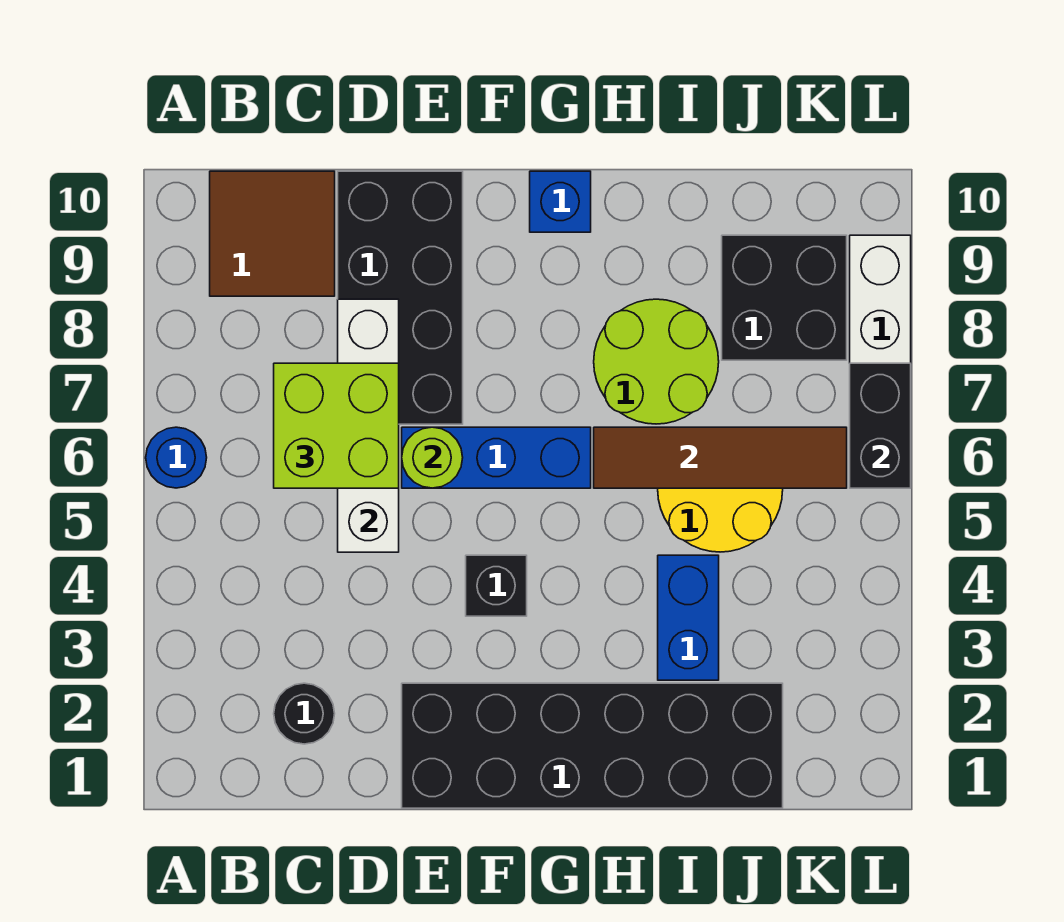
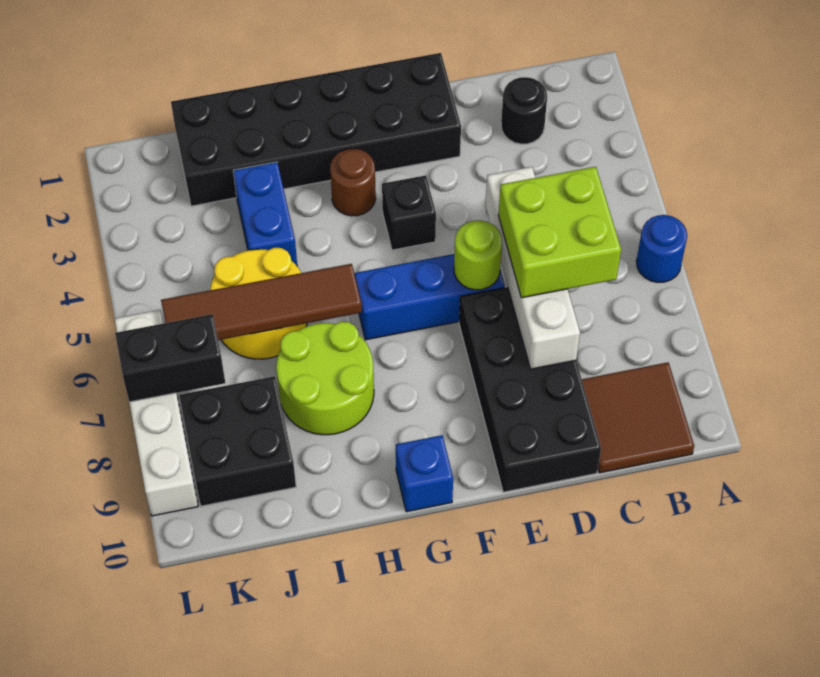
none -> brown round brick G3 level 1
black brick L6:L7 level 2 -> black brick K7:L7 level 2

